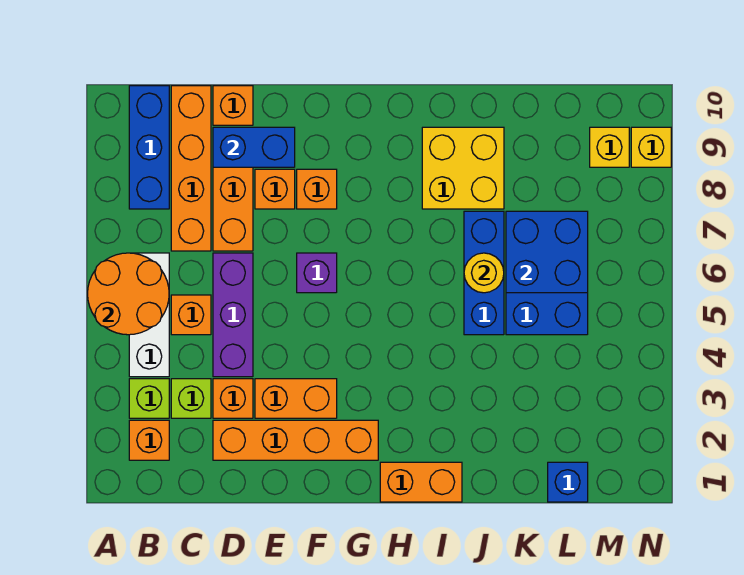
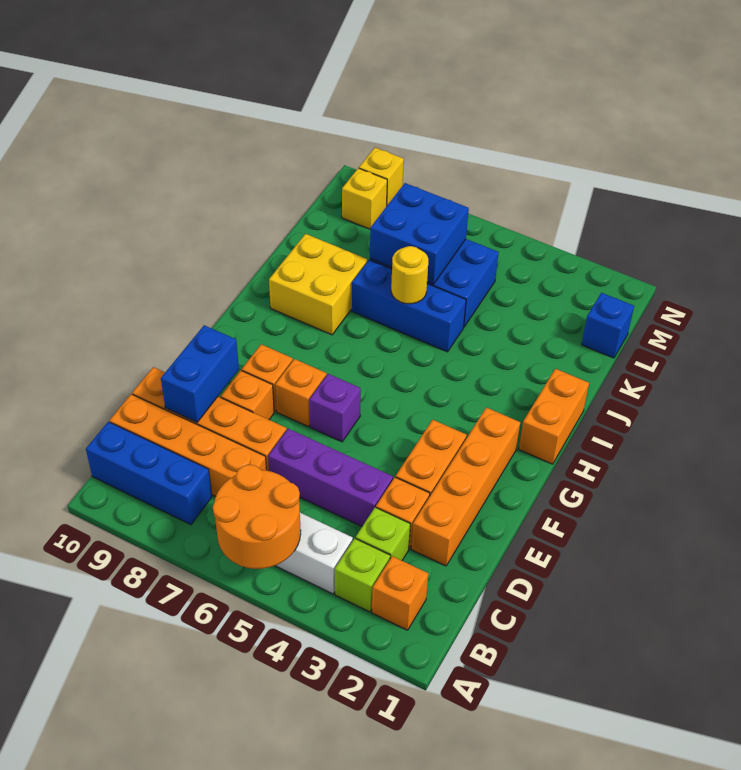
orange brick C5 level 1 -> orange brick F7 level 1

